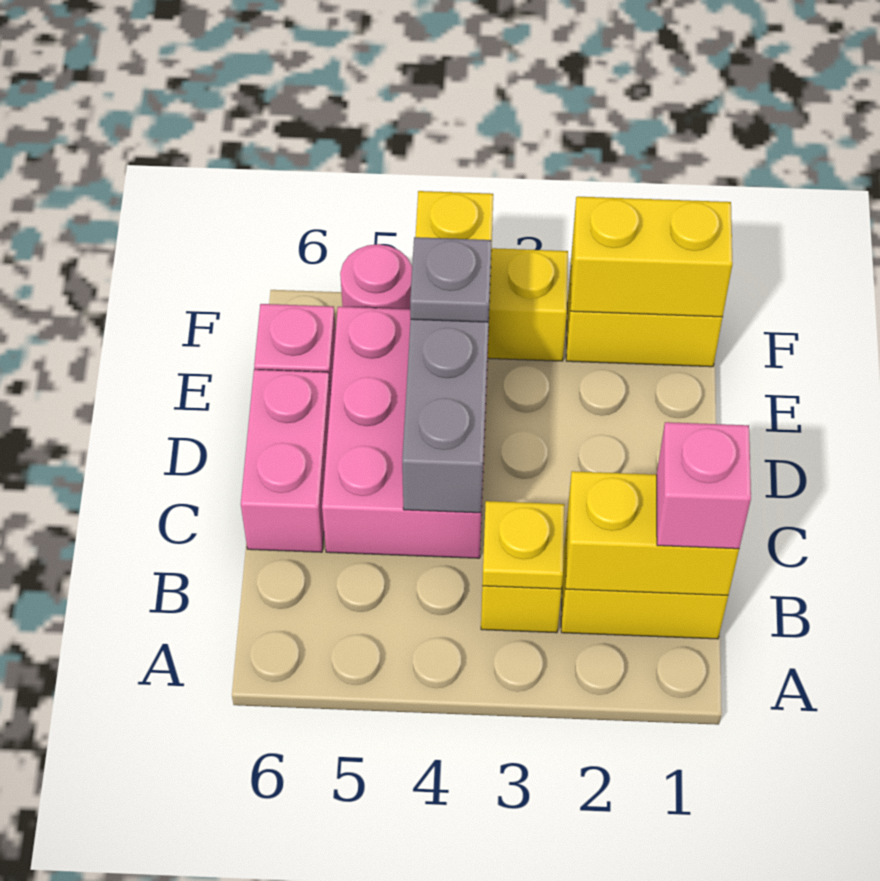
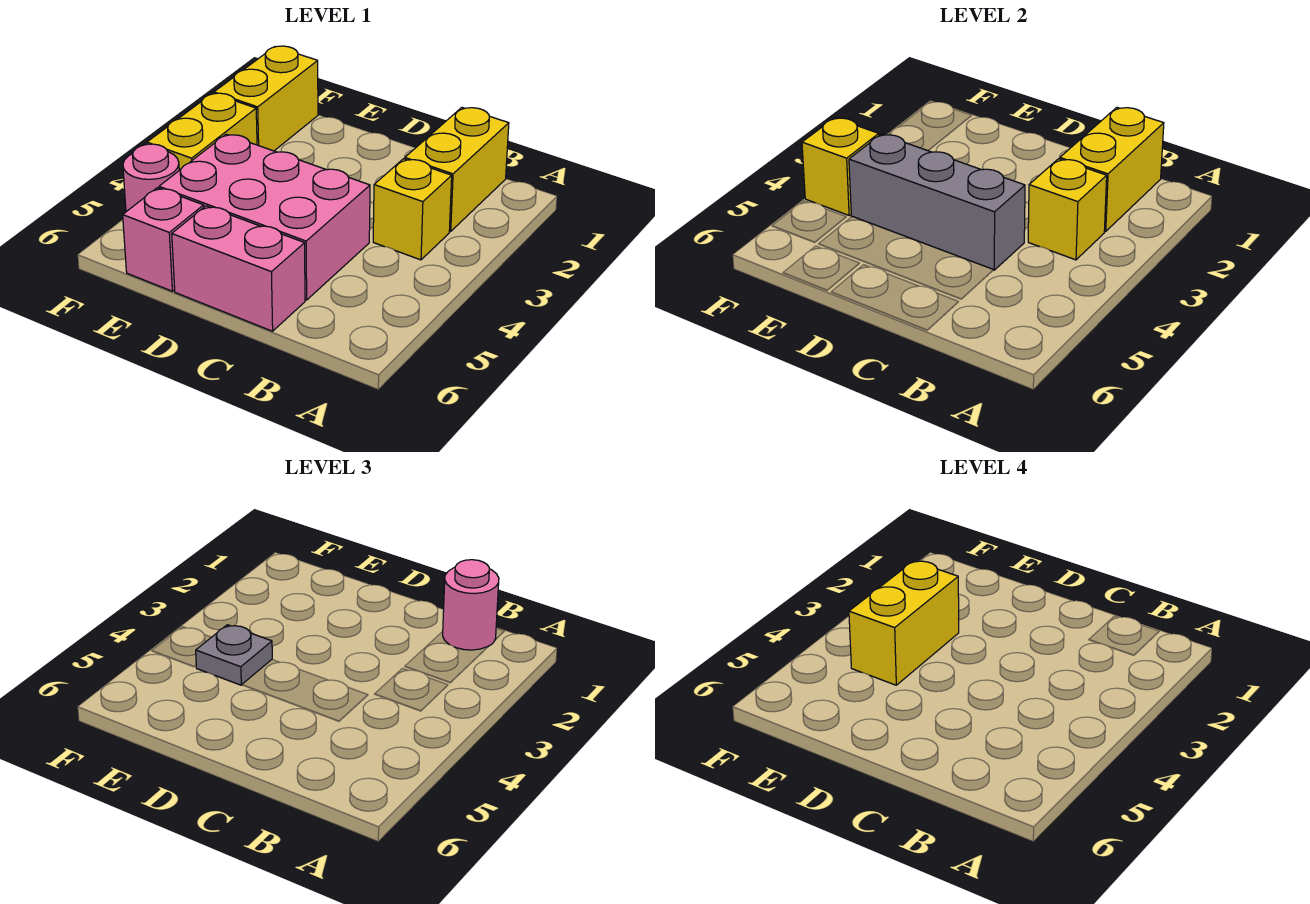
pink brick B1 level 3 -> pink round brick B1 level 3
yellow plate B3 level 2 -> yellow brick B3 level 2
yellow brick F1:F2 level 2 -> yellow brick E3:E4 level 4

